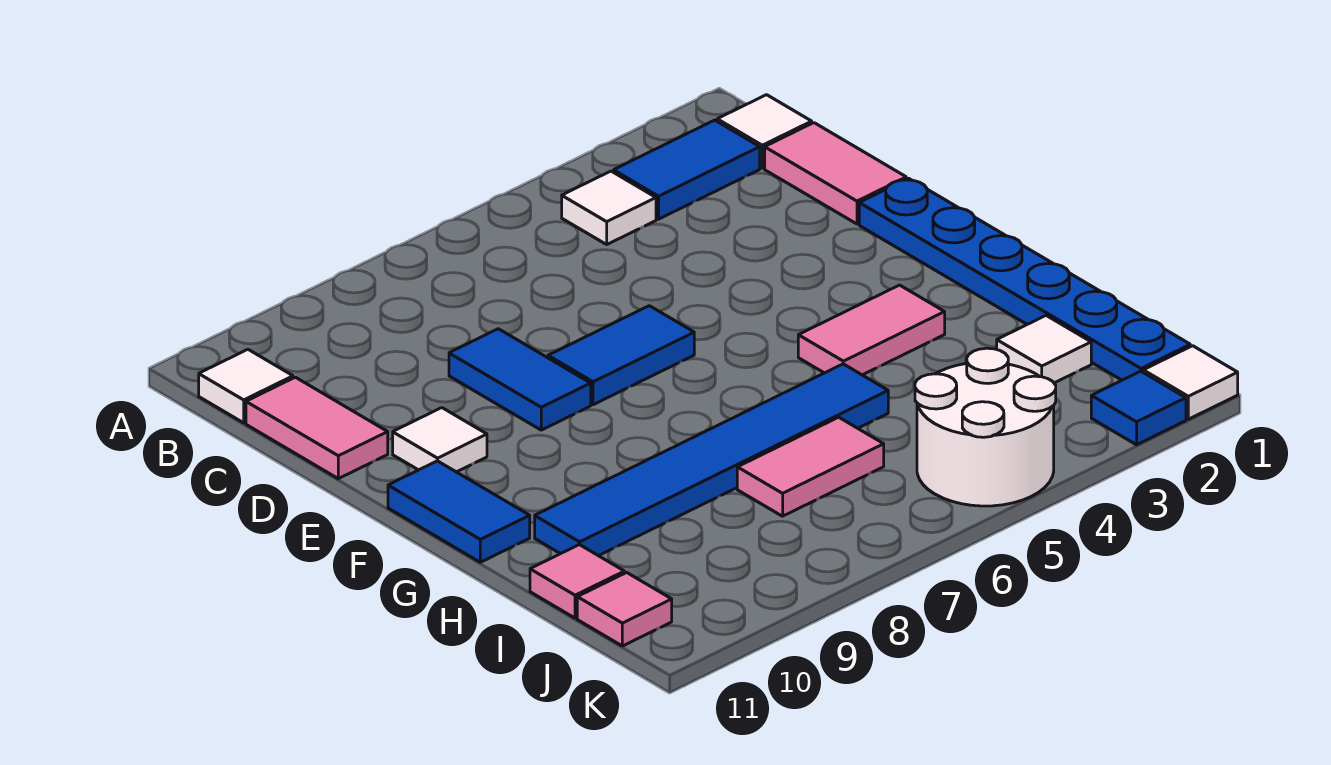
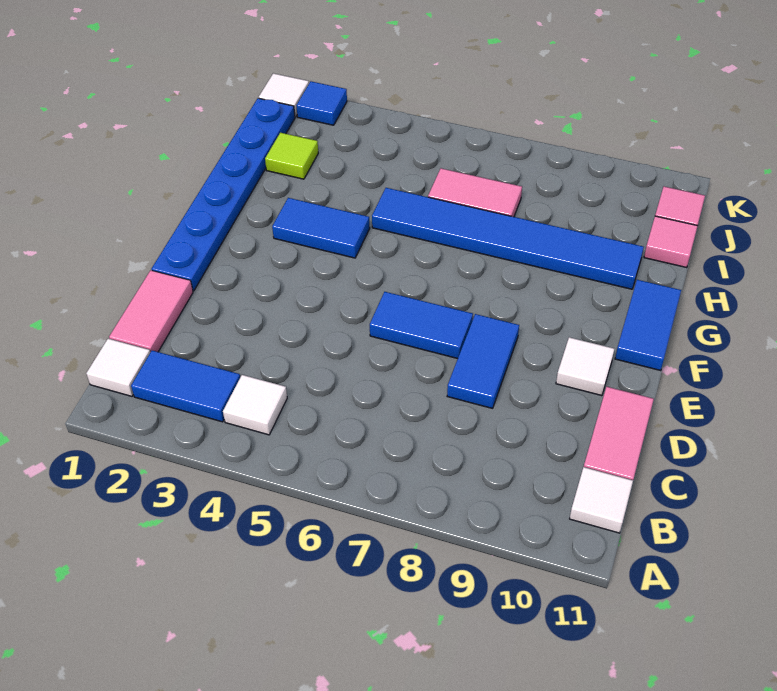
pink tile G3:G4 level 1 -> blue tile G3:G4 level 1
white tile I2 level 1 -> lime tile I2 level 1
white round brick J4:K5 level 1 -> none

